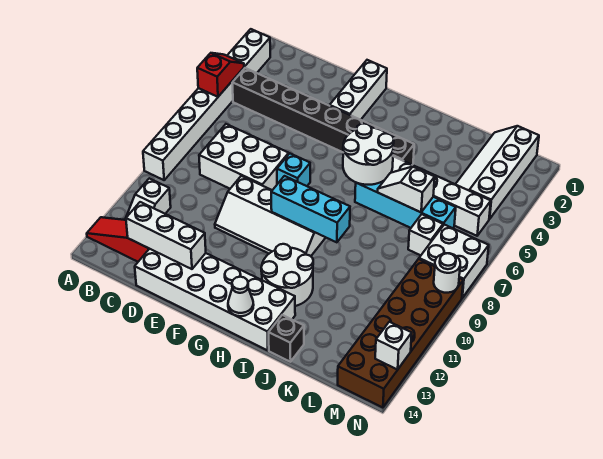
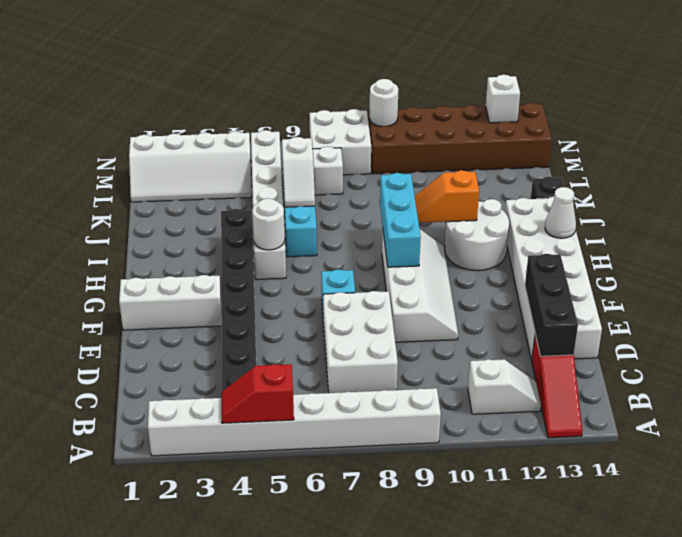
white brick C13:E13 level 2 -> black brick C13:E13 level 2
white round brick H5:I6 level 2 -> white round brick H5 level 2
none -> orange slope I10:I11 level 2 top 11

